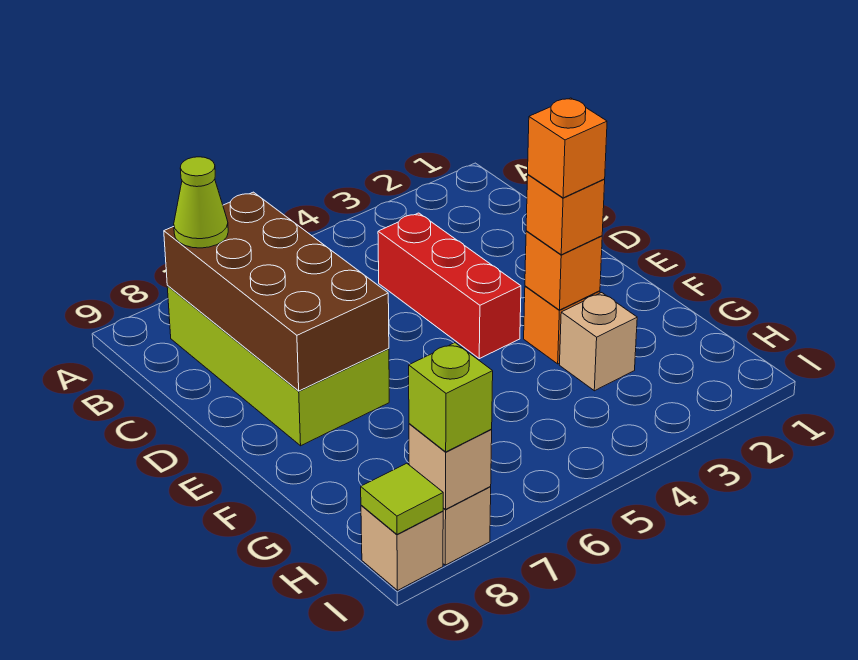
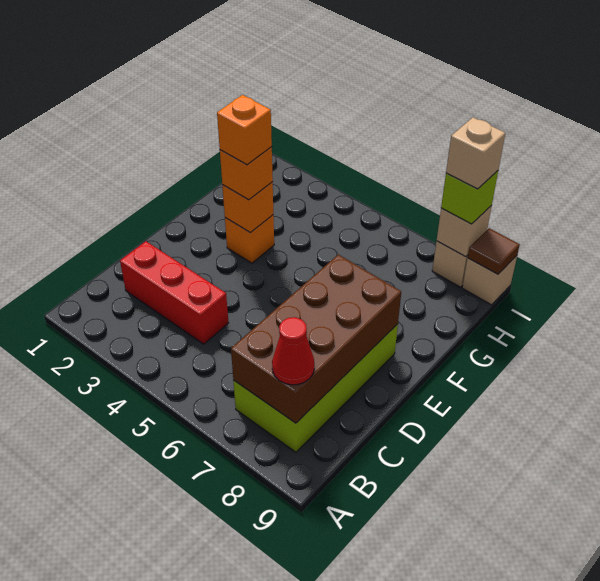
lime cone B8 level 3 -> red cone B8 level 3
red brick C4:E4 level 1 -> red brick C2:C4 level 1
tan brick G3 level 1 -> tan brick I8 level 4
lime tile I9 level 2 -> brown tile I9 level 2

